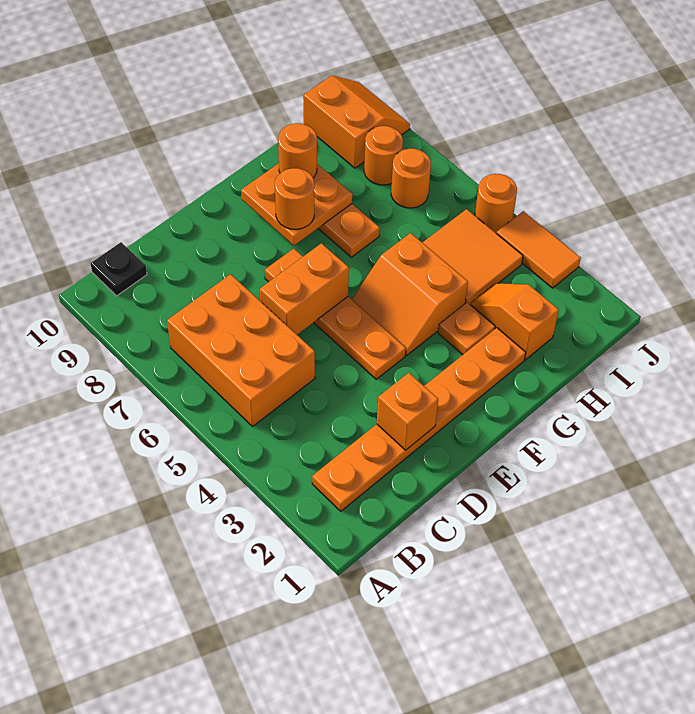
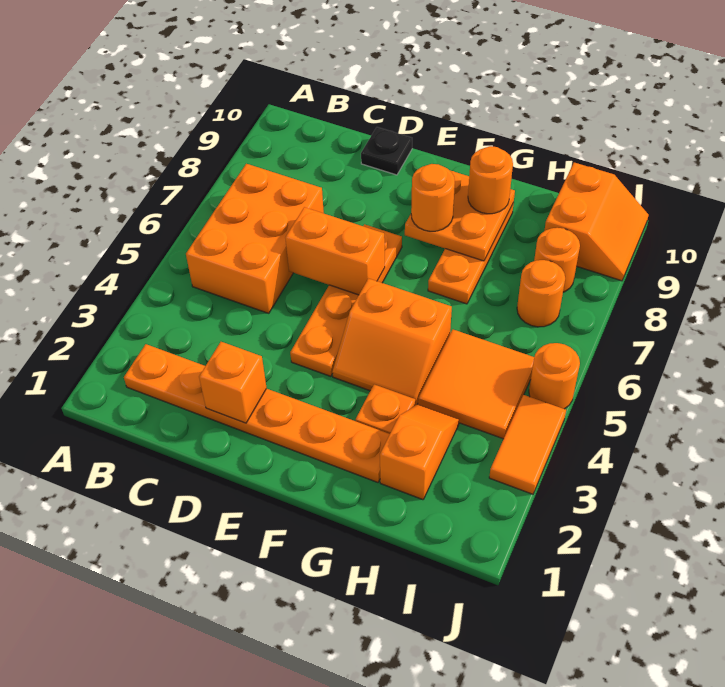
black plate B10 level 1 -> black plate D10 level 1
orange slope F4:G5 level 1 top G -> orange slope F4:G5 level 1 top 5

